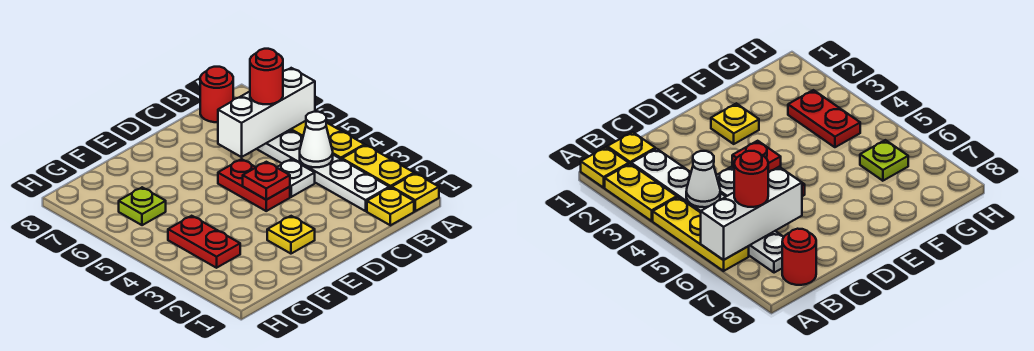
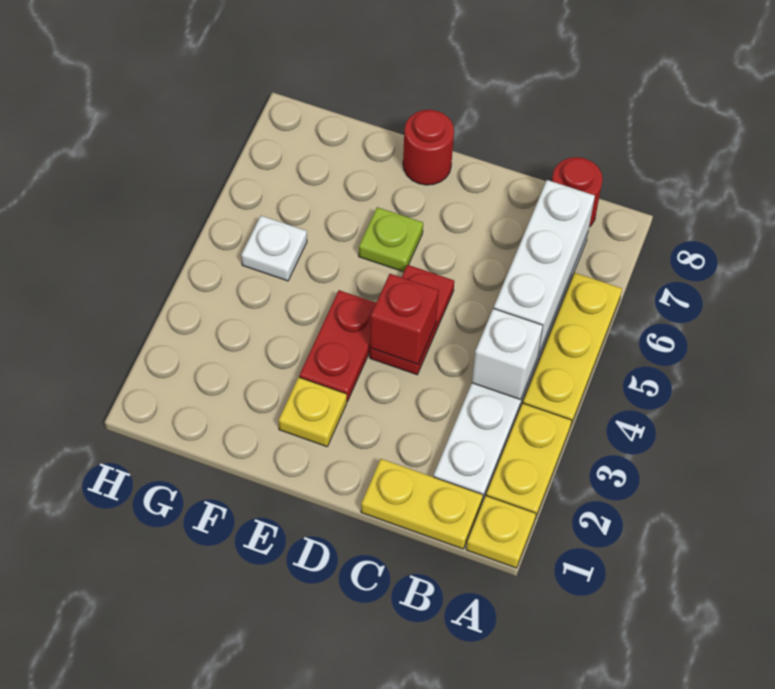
white brick A6:C6 level 2 -> white brick B5:B7 level 2
yellow plate B1 level 1 -> yellow plate B1:C1 level 1
white cone B4 level 2 -> white brick B4 level 2
red round brick B6 level 3 -> red round brick E8 level 1
white plate C4 level 1 -> white plate G5 level 1
red plate D4 level 2 -> red brick D4 level 2
red plate G3:G4 level 1 -> red plate E3:E4 level 1
lime plate G6 level 1 -> lime plate E6 level 1

